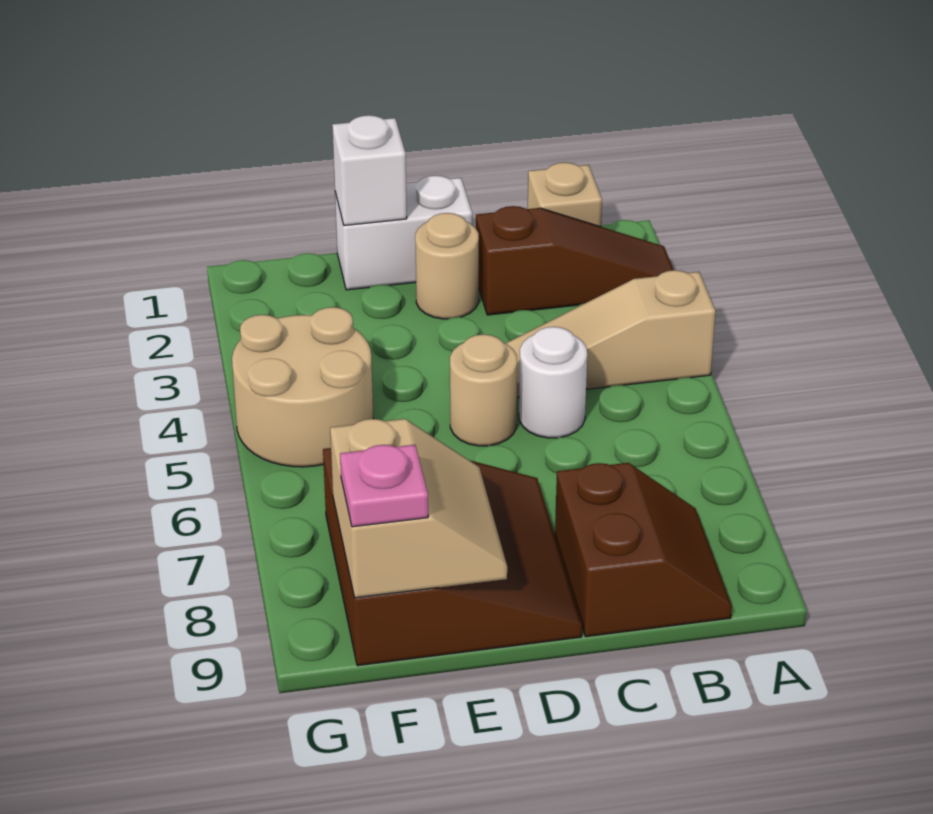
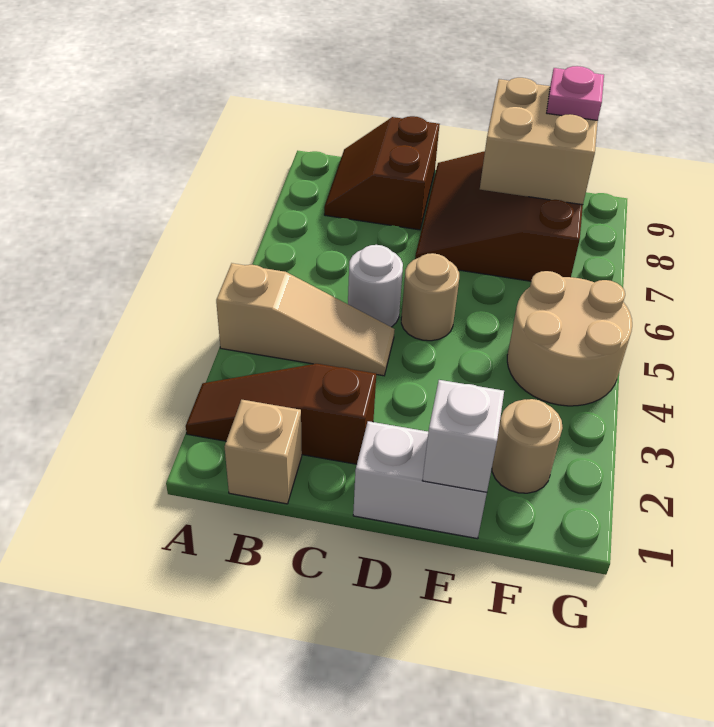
tan round brick D2 level 1 -> tan round brick F2 level 1
tan slope E8:F9 level 2 top F -> tan brick E8:F9 level 2

